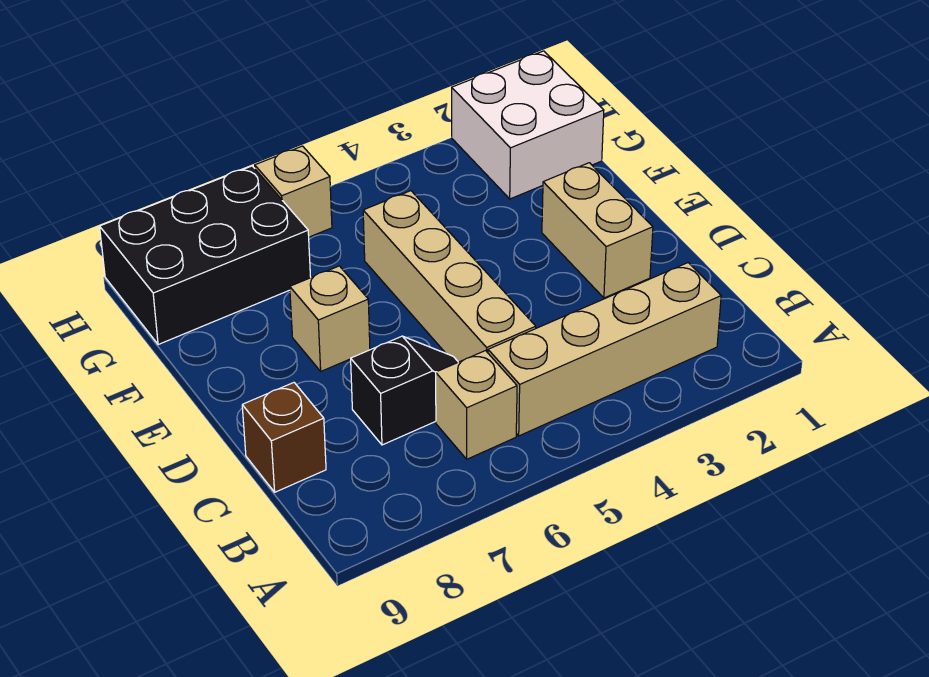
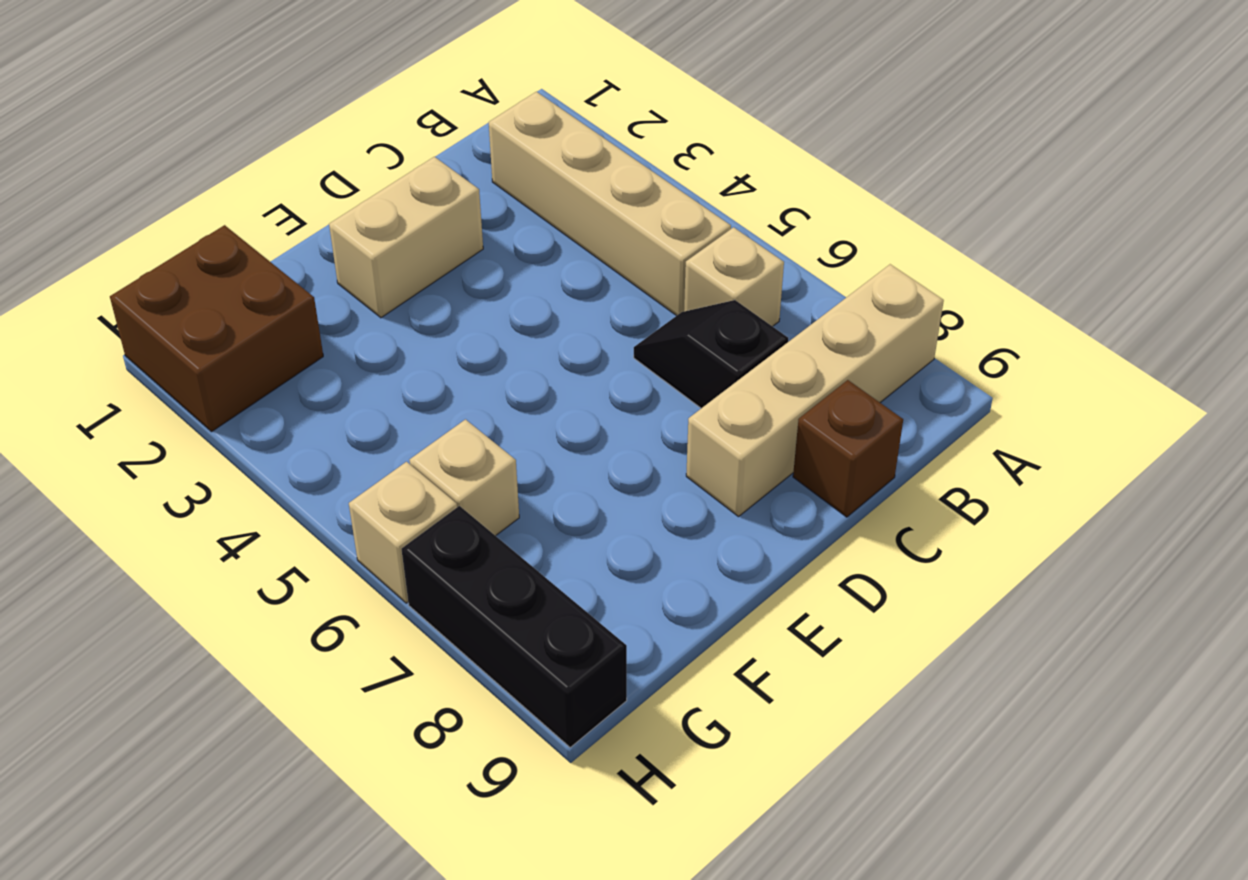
tan brick C5:F5 level 1 -> tan brick A8:D8 level 1
tan brick E7 level 1 -> tan brick G6 level 1
white brick G1:H2 level 1 -> brown brick G1:H2 level 1
black brick G7:H9 level 1 -> black brick H7:H9 level 1

